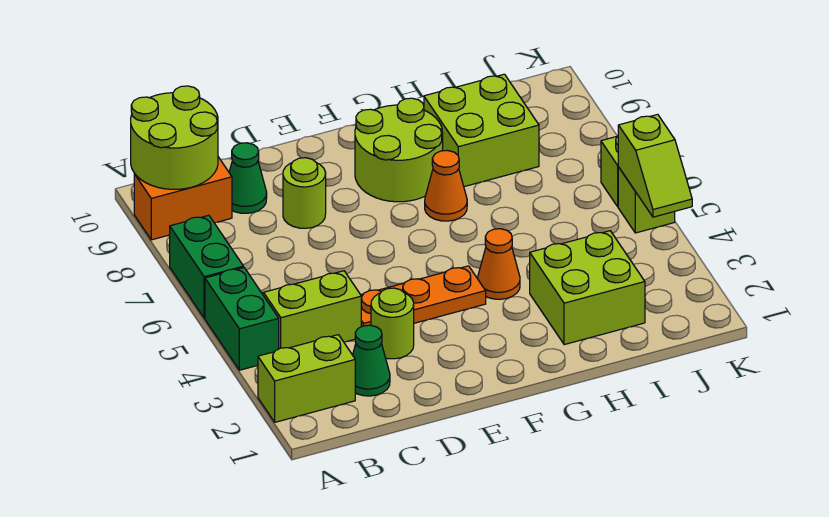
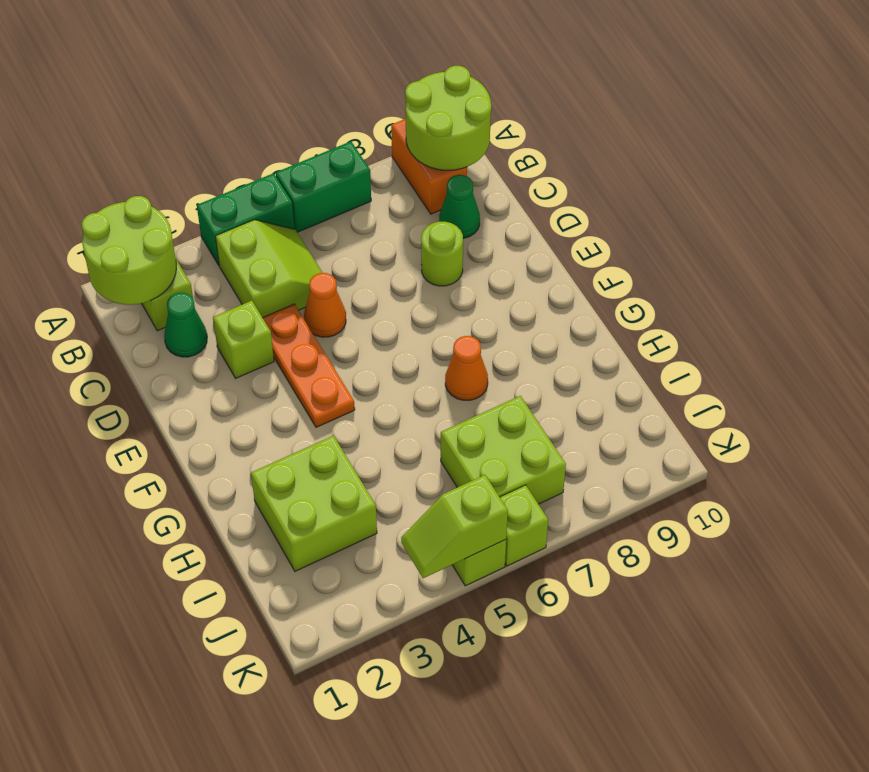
lime round brick D3 level 1 -> lime brick D3 level 1
lime round brick F8:G9 level 1 -> lime round brick A1:B2 level 2
orange cone G4 level 1 -> orange cone D5 level 1
lime brick H8:I9 level 1 -> lime brick I6:J7 level 1

